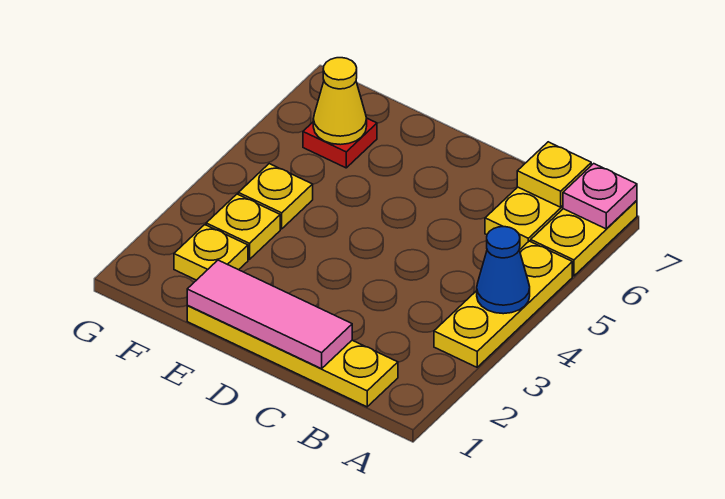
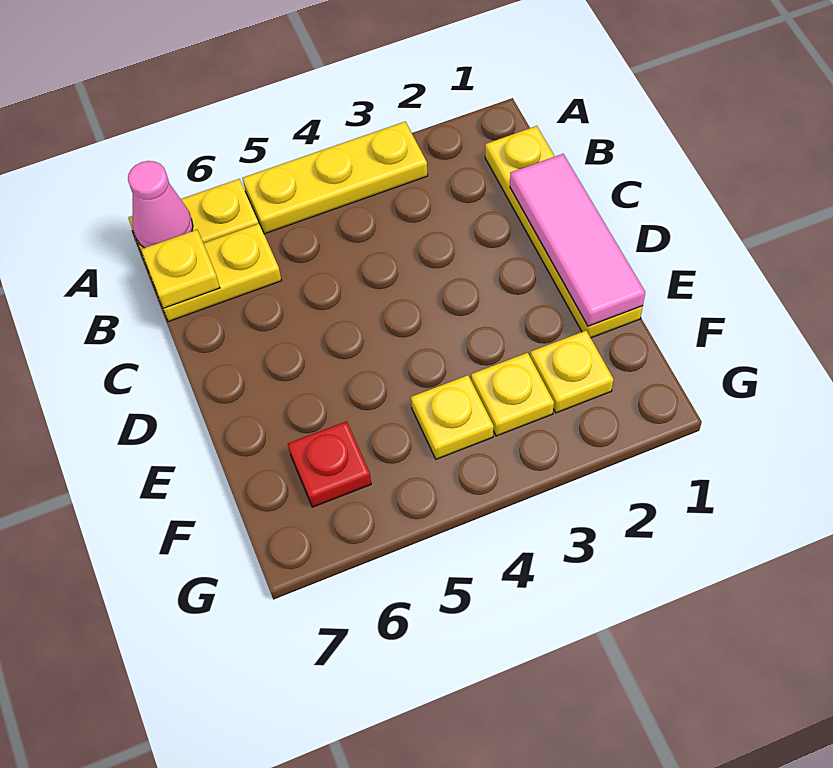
blue cone A4 level 2 -> none
pink plate A7 level 2 -> pink cone A7 level 2
yellow cone F6 level 2 -> none

